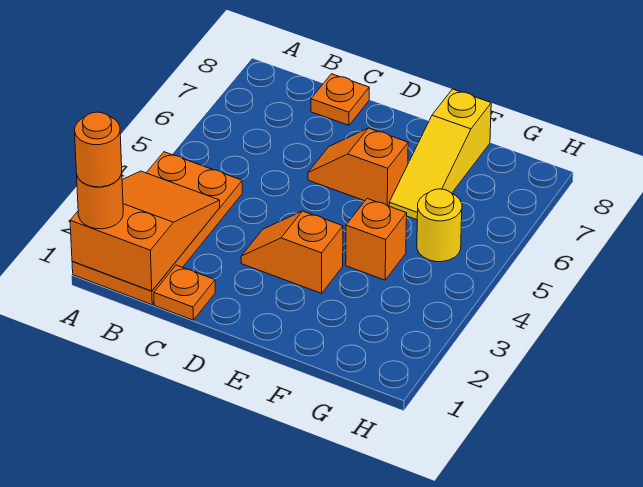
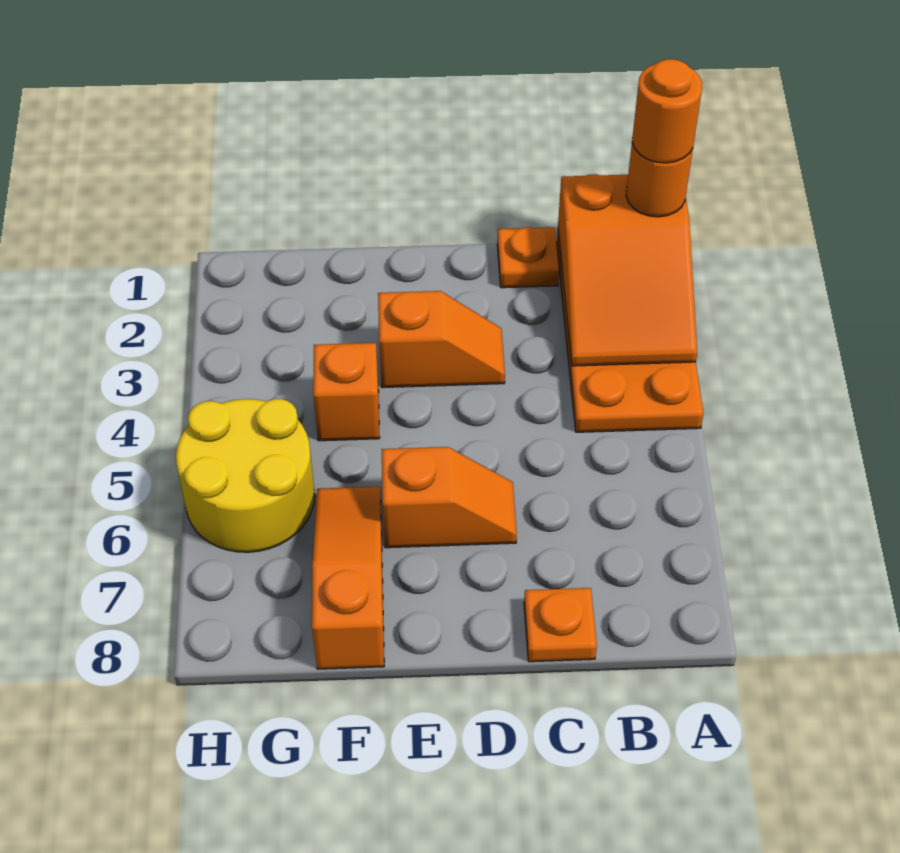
yellow slope F6:F8 level 1 top 8 -> orange slope F6:F8 level 1 top 8
yellow round brick G5 level 1 -> yellow round brick G5:H6 level 1

